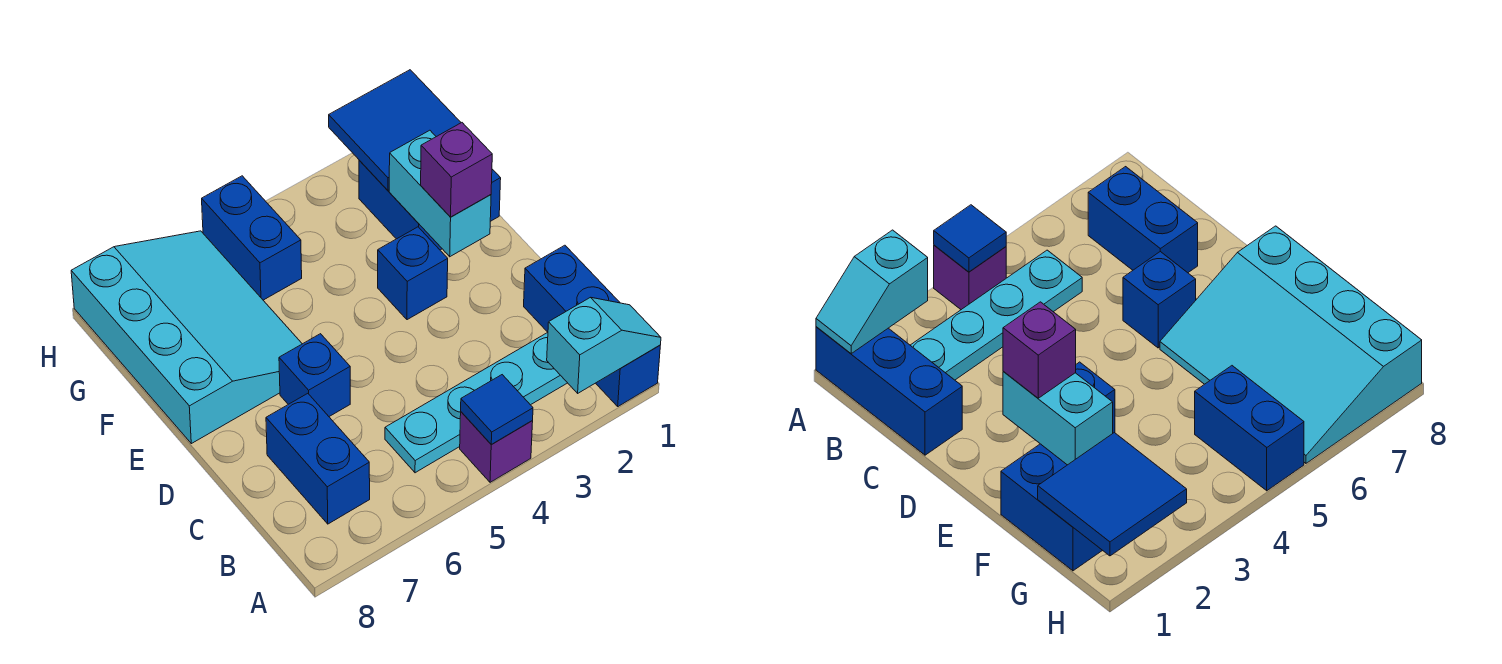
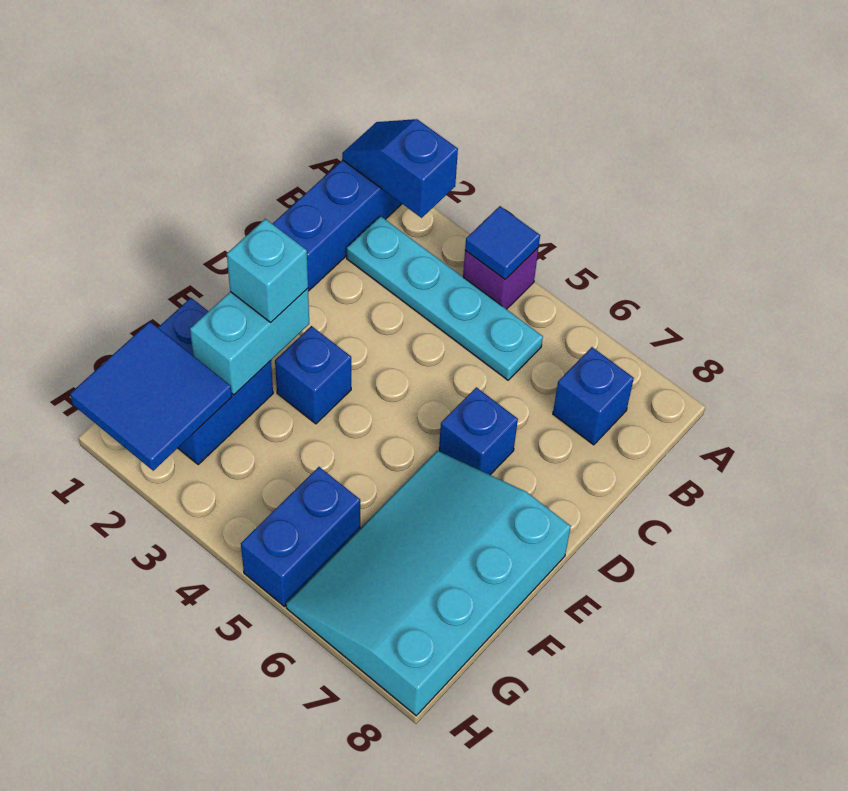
cyan slope A1:A2 level 2 top 2 -> blue slope A1:A2 level 2 top 2
blue brick B7:C7 level 1 -> blue brick B7 level 1
purple brick E2 level 3 -> cyan brick E2 level 3

